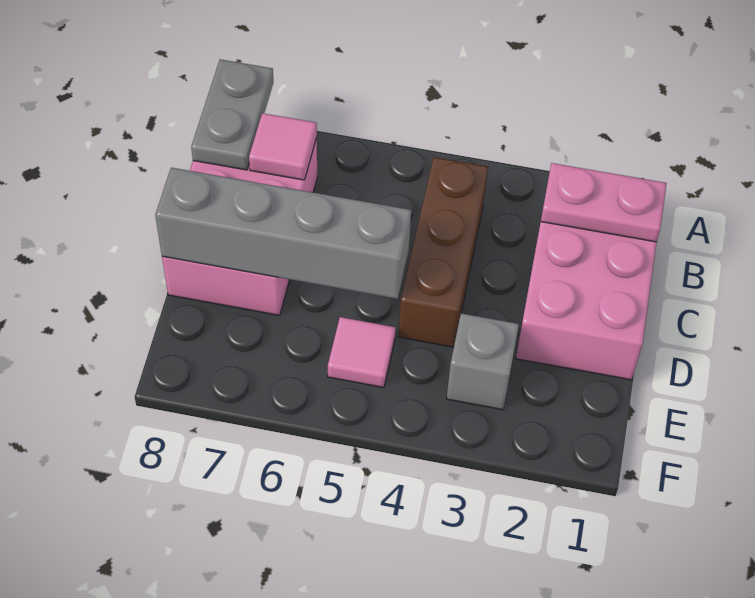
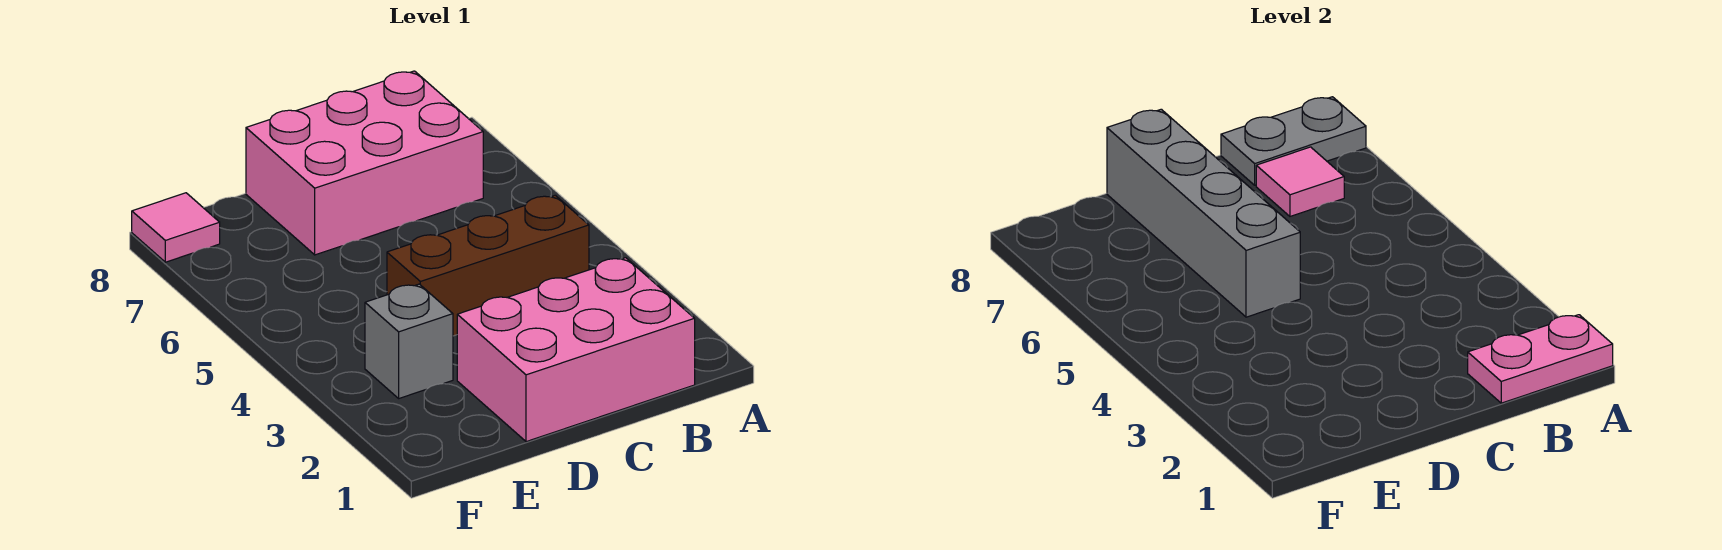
pink plate B1:B2 level 2 -> pink plate A1:B1 level 2
pink tile E5 level 1 -> pink tile F8 level 1

